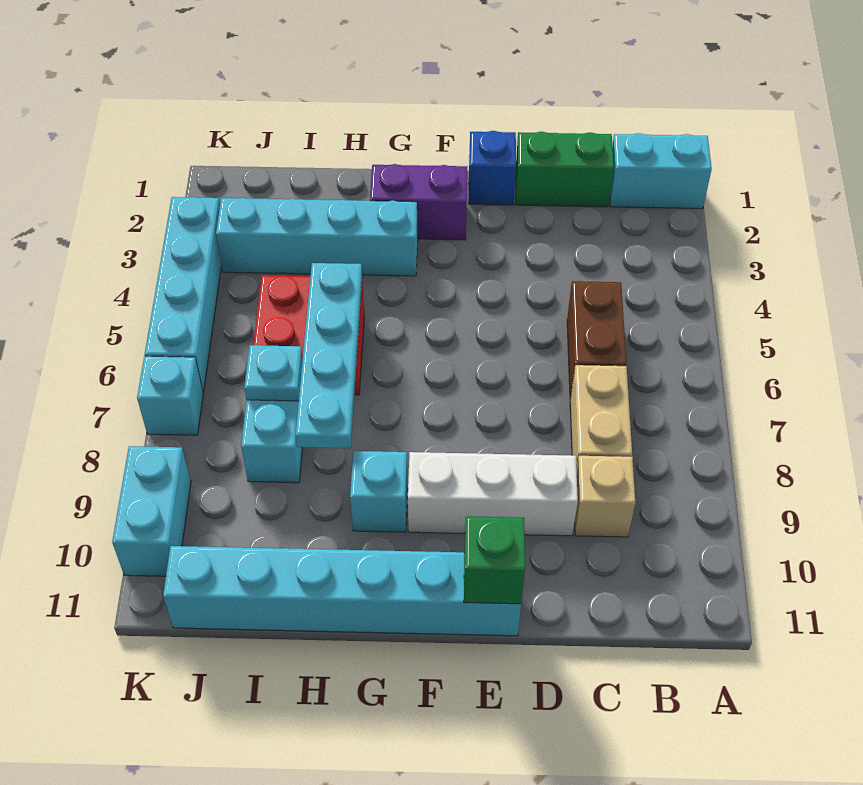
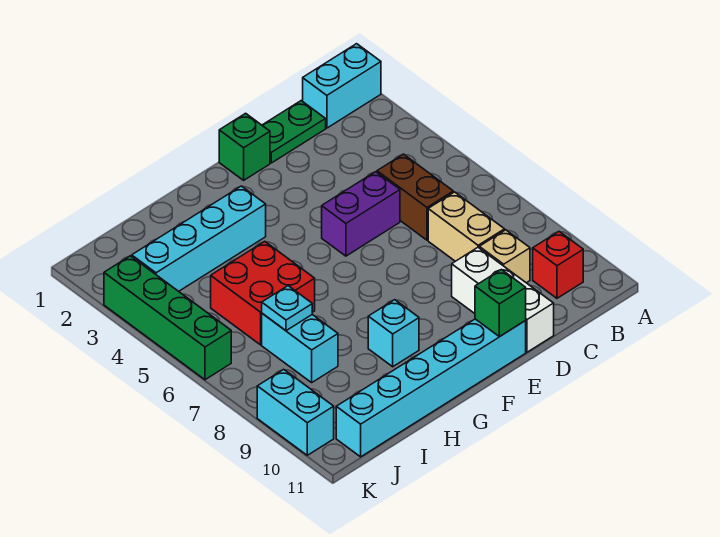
none -> red brick B10 level 1
green brick C1:D1 level 1 -> green plate C1:D1 level 1
white brick D9:F9 level 1 -> white brick D9:D11 level 1
blue brick E1 level 1 -> green brick E1 level 1
purple brick F2:G2 level 1 -> purple brick D5:E5 level 1
cyan plate H5:H8 level 2 -> none
cyan brick K3:K6 level 1 -> green brick K3:K6 level 1
cyan brick K7 level 1 -> none

